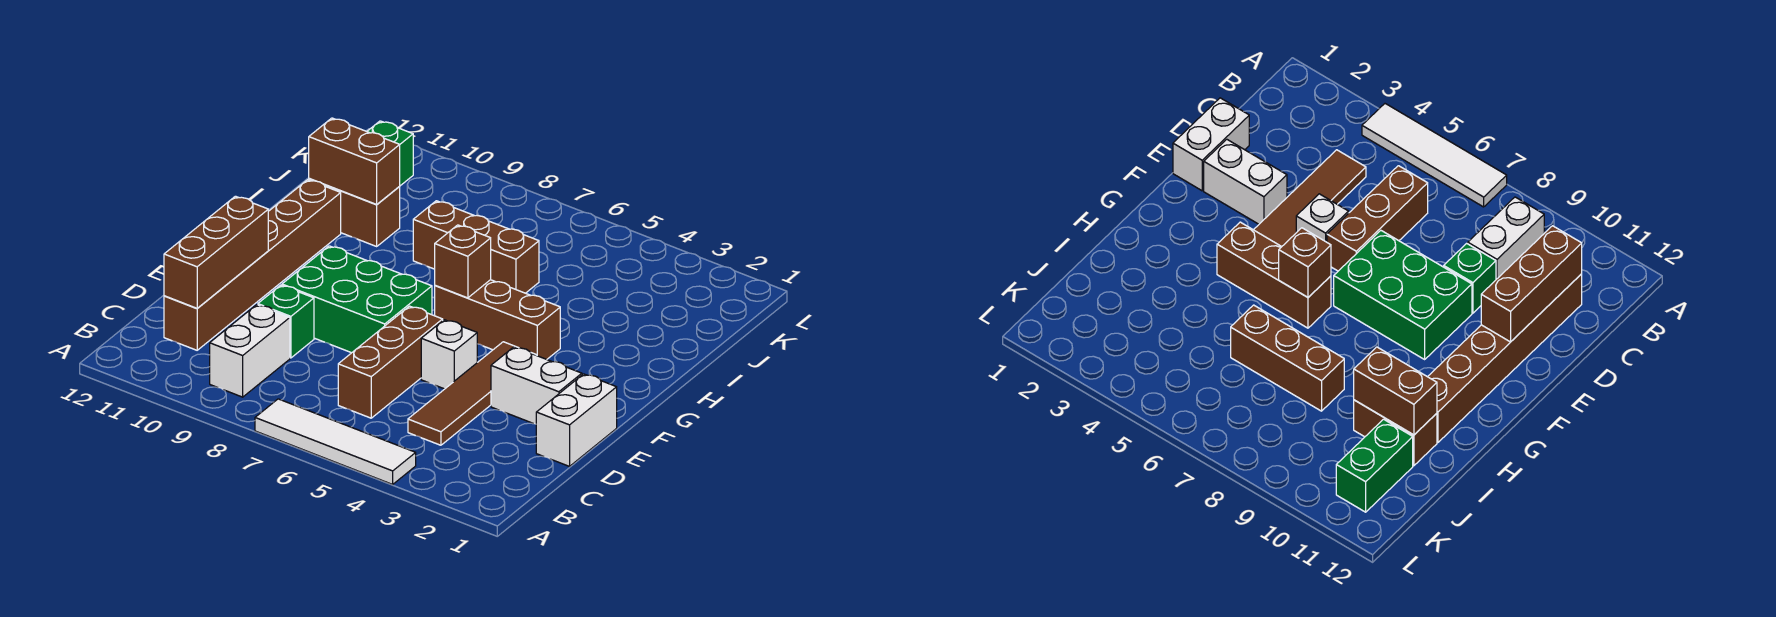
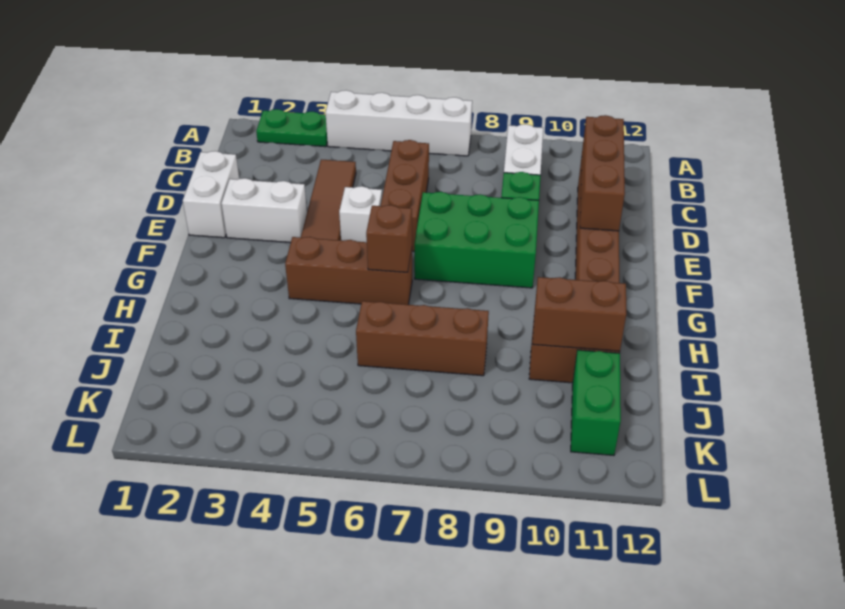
none -> green plate A2:A3 level 1
white tile A4:A7 level 1 -> white brick A4:A7 level 1

